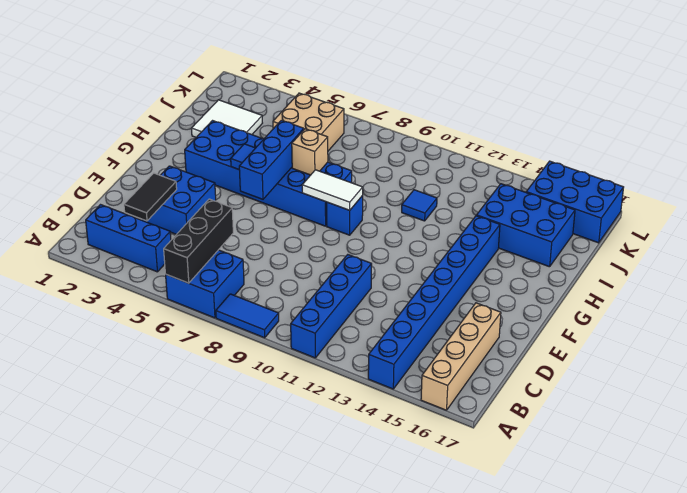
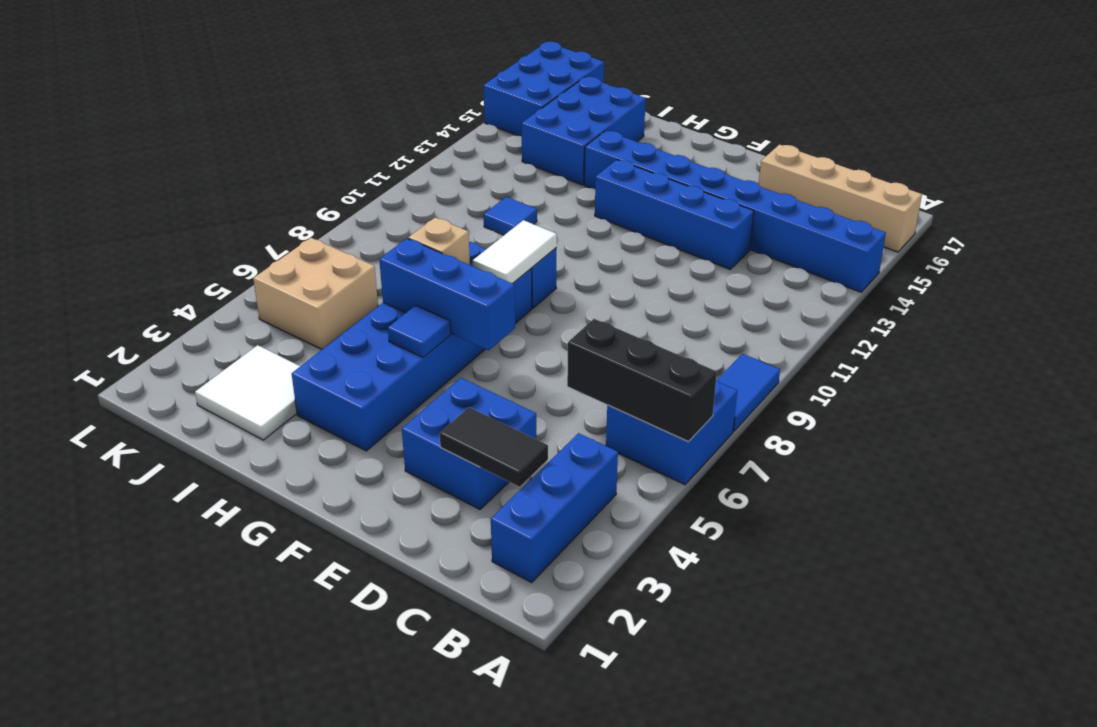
blue brick A11:D11 level 1 -> blue brick D13:G13 level 1

